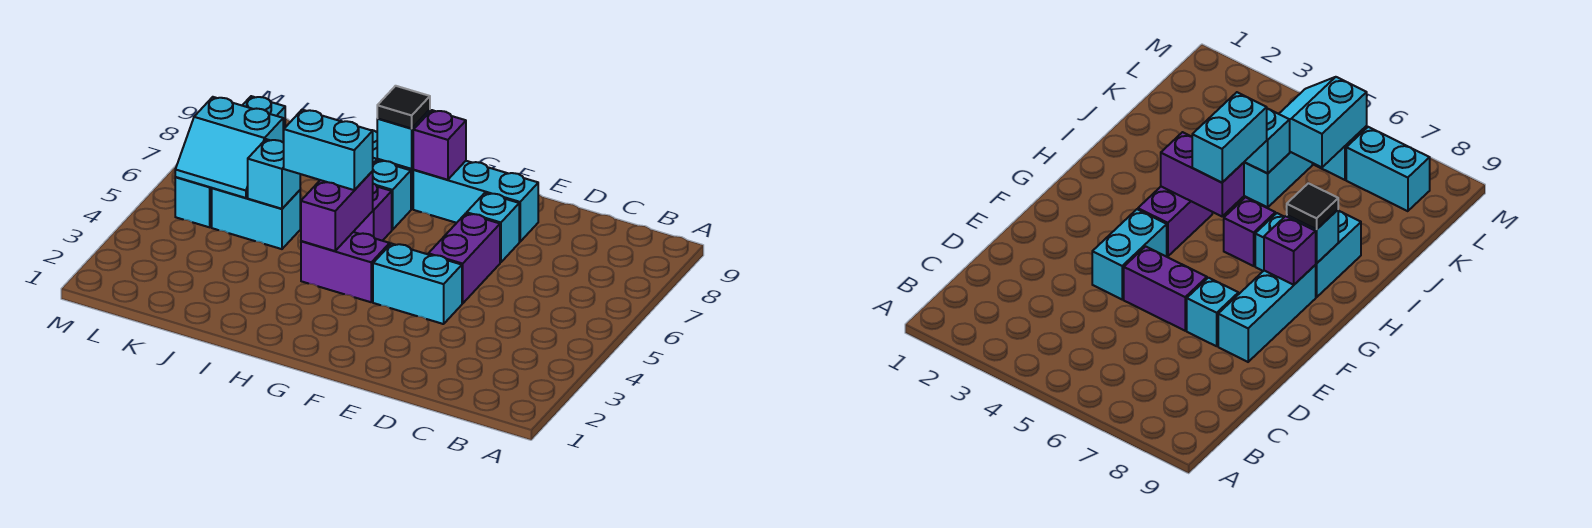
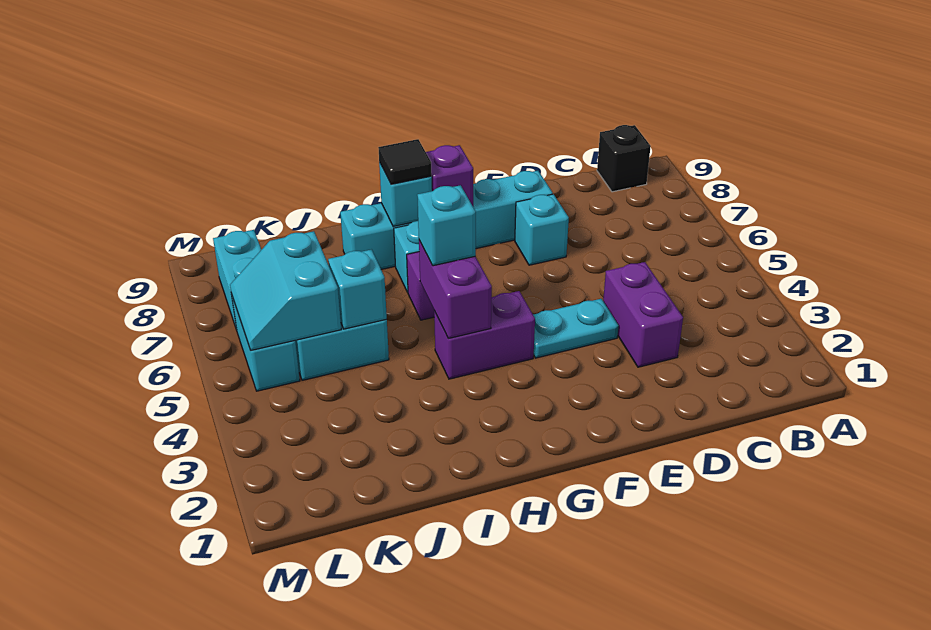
none -> black brick B9 level 1
cyan brick E4:F4 level 1 -> cyan plate E4:F4 level 1
purple brick E5:E6 level 1 -> purple brick D3:D4 level 1
cyan brick H5:I5 level 3 -> cyan brick H5 level 3
cyan slope K5:L6 level 2 top 6 -> cyan slope K5:L6 level 2 top K

